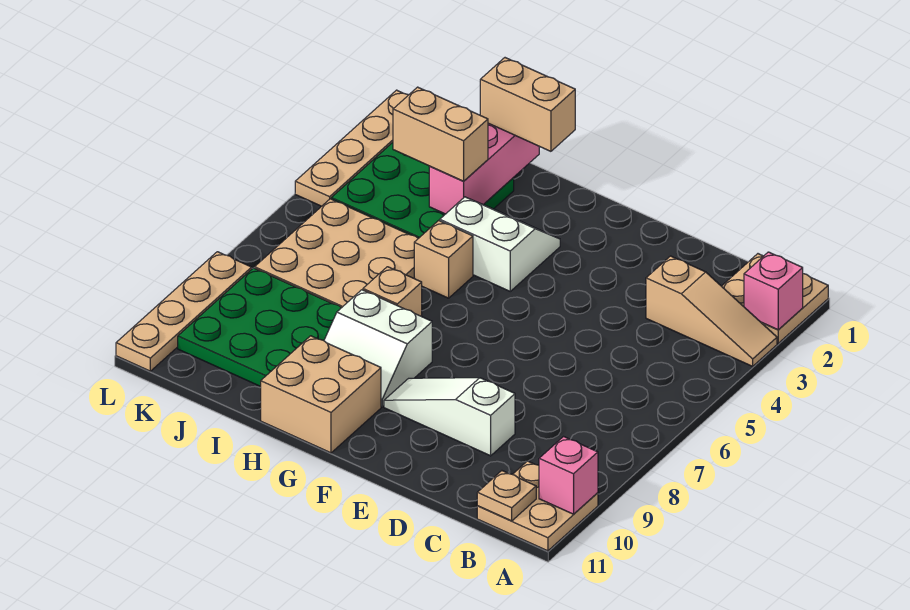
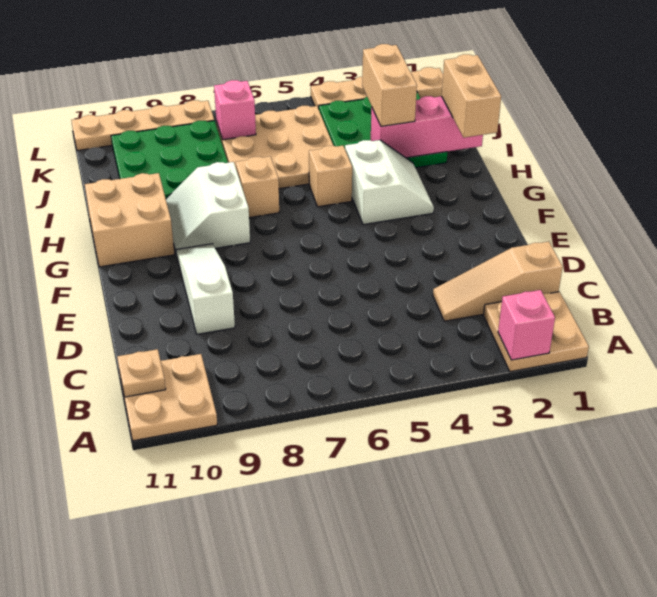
tan slope A3:C3 level 1 top C -> tan slope C1:C3 level 1 top 1
pink brick A10 level 2 -> pink brick K7 level 2

